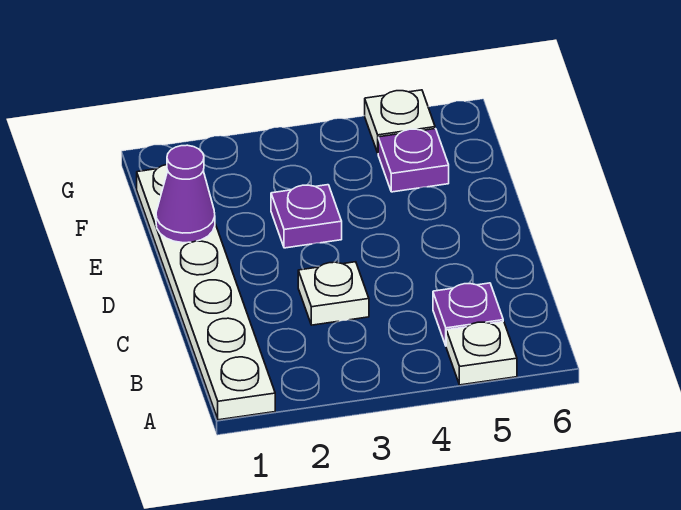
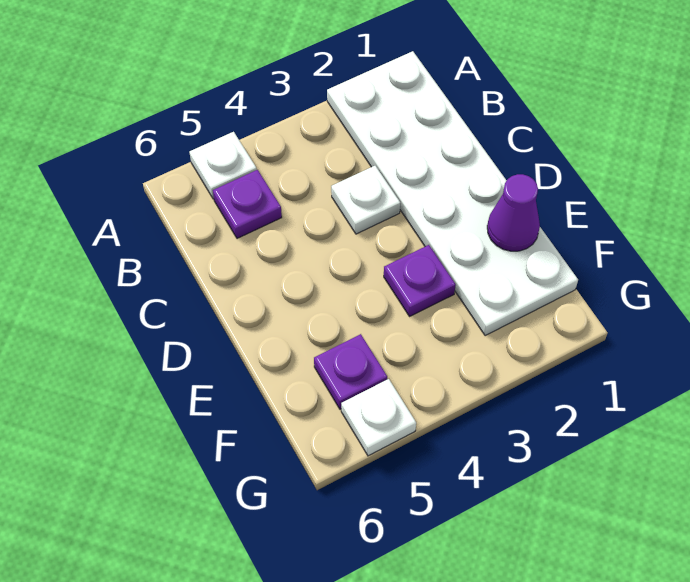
white plate A1:F1 level 1 -> white plate A1:F2 level 1

